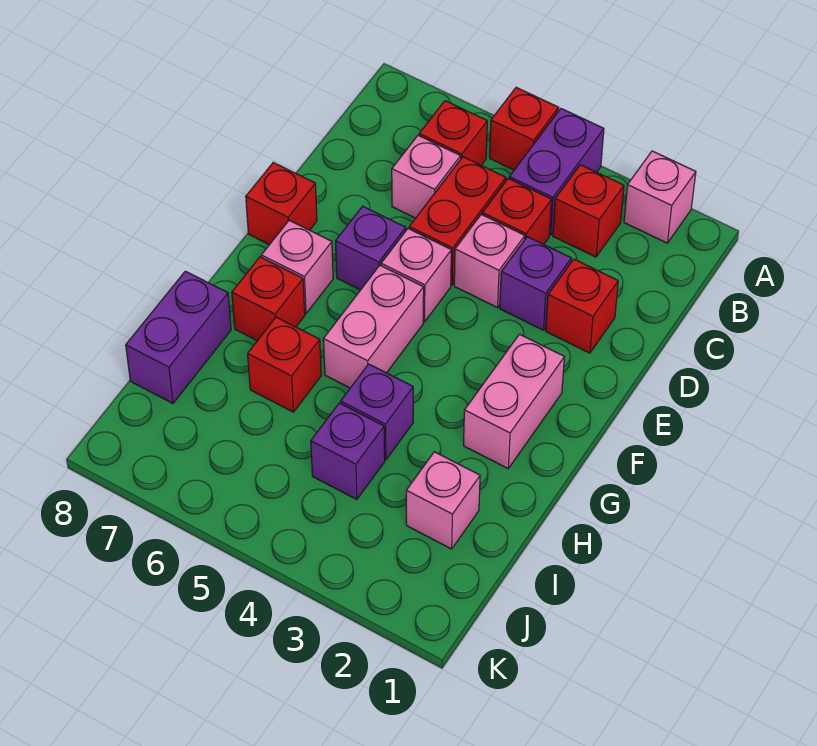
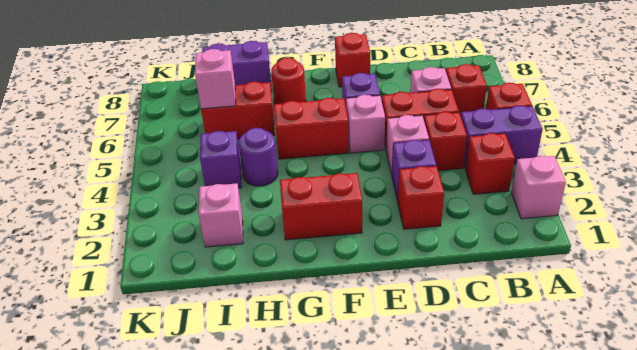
pink brick F2:G2 level 1 -> red brick F2:G2 level 1
pink brick F5:G5 level 1 -> red brick F5:G5 level 1
pink brick F7 level 1 -> pink brick I6 level 2
red brick G7 level 1 -> red round brick G7 level 1
purple brick H4 level 1 -> purple round brick H4 level 1
red brick H6 level 1 -> red brick H6:I6 level 1

